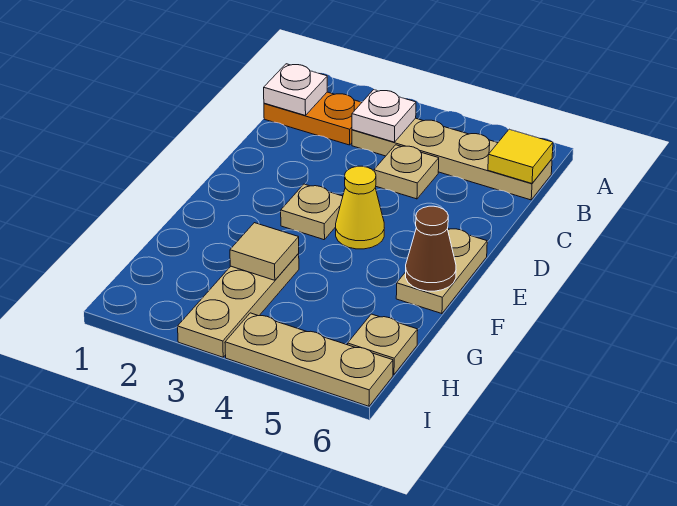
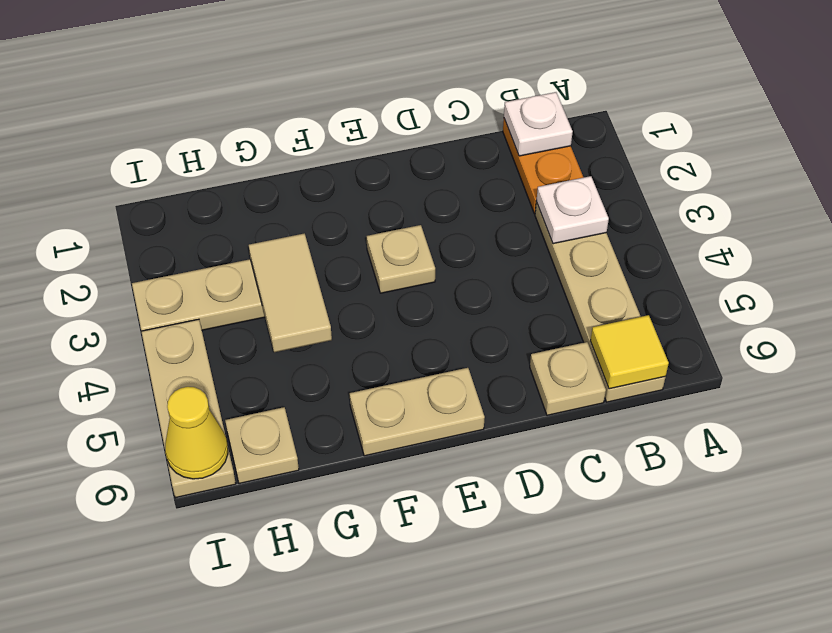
tan plate C4 level 1 -> tan plate C6 level 1
yellow cone E4 level 1 -> yellow cone I6 level 2
brown cone F6 level 2 -> none
tan tile G3 level 2 -> tan tile G3:G4 level 2

